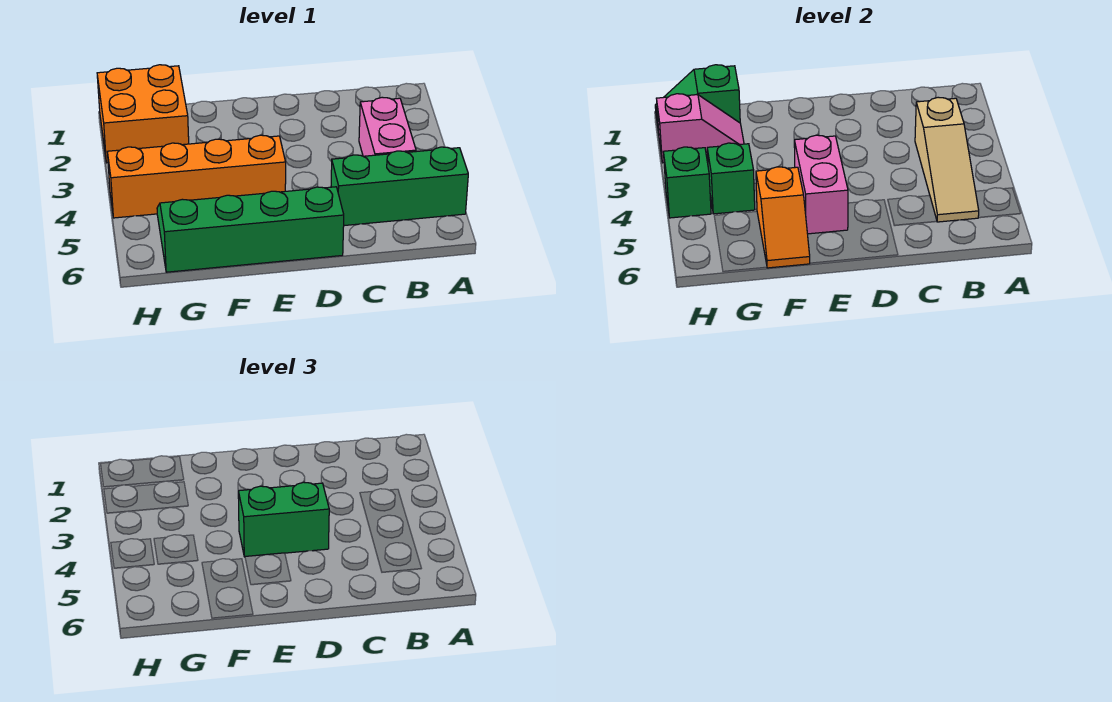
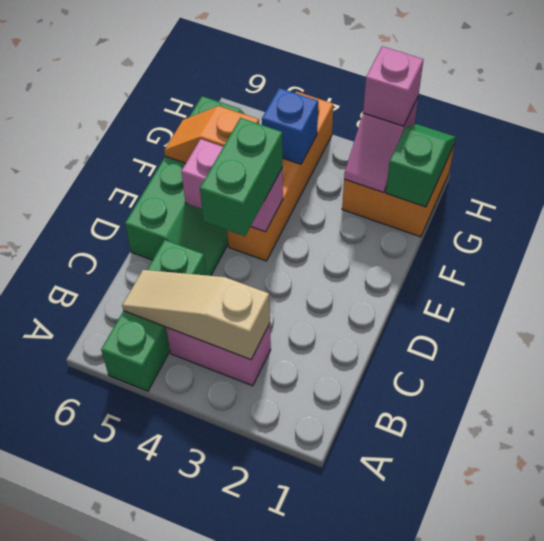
green brick G4 level 2 -> blue brick G4 level 2
none -> pink brick H2 level 3
green brick H4 level 2 -> none

